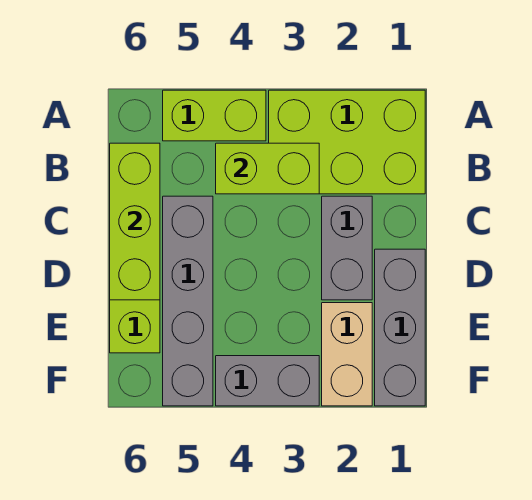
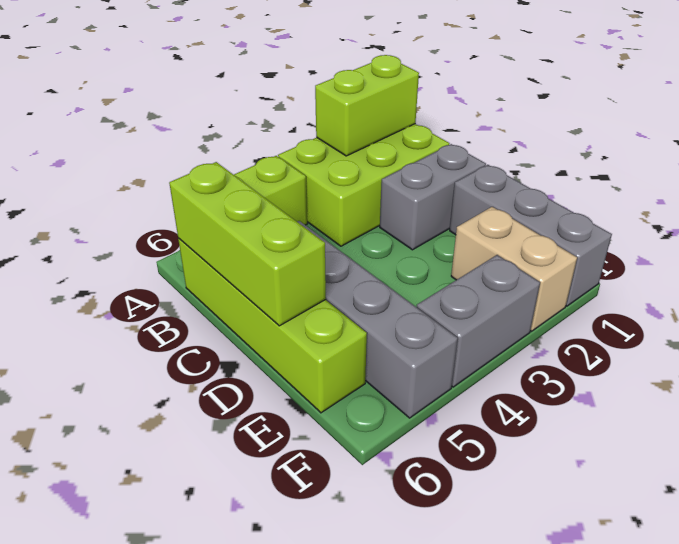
lime brick B3:B4 level 2 -> lime brick A1:A2 level 2
grey brick C2:D2 level 1 -> grey brick C1:C2 level 1

